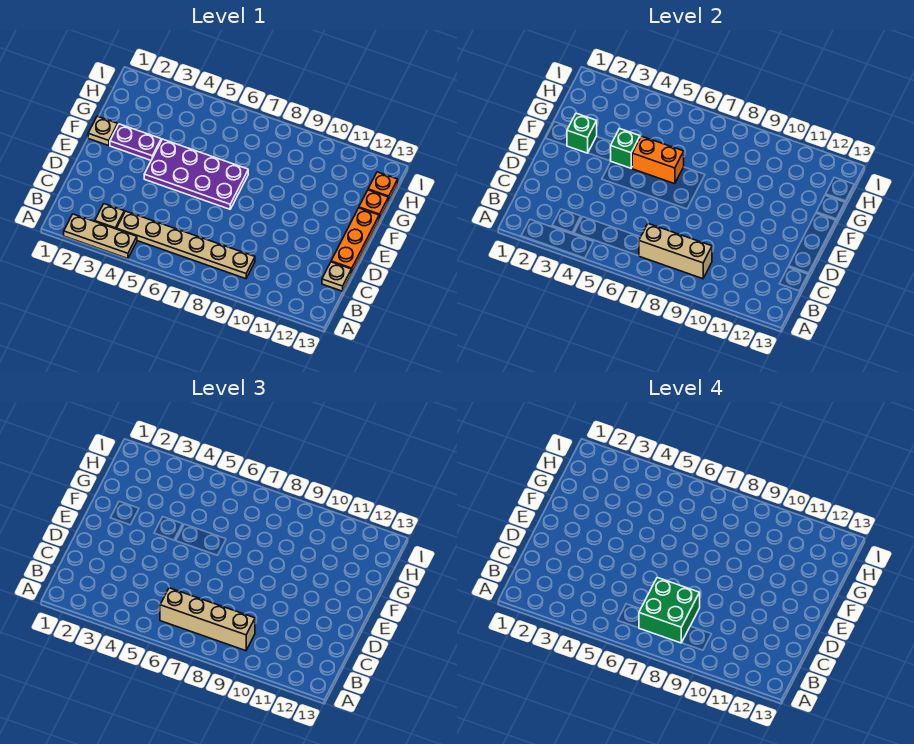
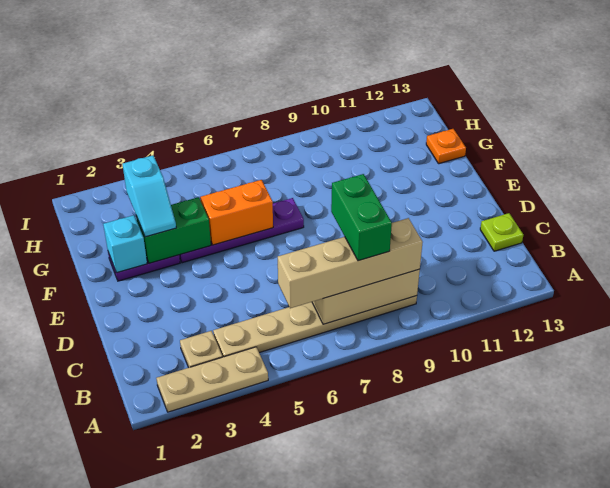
green brick B7:C8 level 4 -> green brick B8:C8 level 4
tan plate C13 level 1 -> lime plate C13 level 1
orange plate D13:F13 level 1 -> none
purple plate E4:F7 level 1 -> purple plate F4:F7 level 1
tan plate F1 level 1 -> none
green brick F2 level 2 -> cyan brick F2 level 2
none -> cyan slope F3:G3 level 3 top G
green brick F4 level 2 -> green brick F3:F4 level 2
orange plate H13 level 1 -> none

